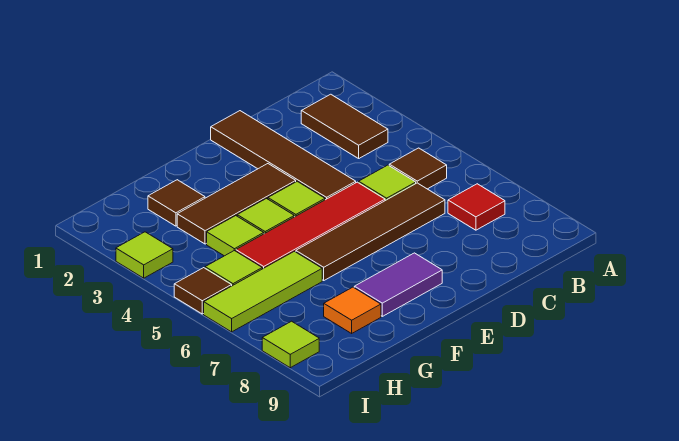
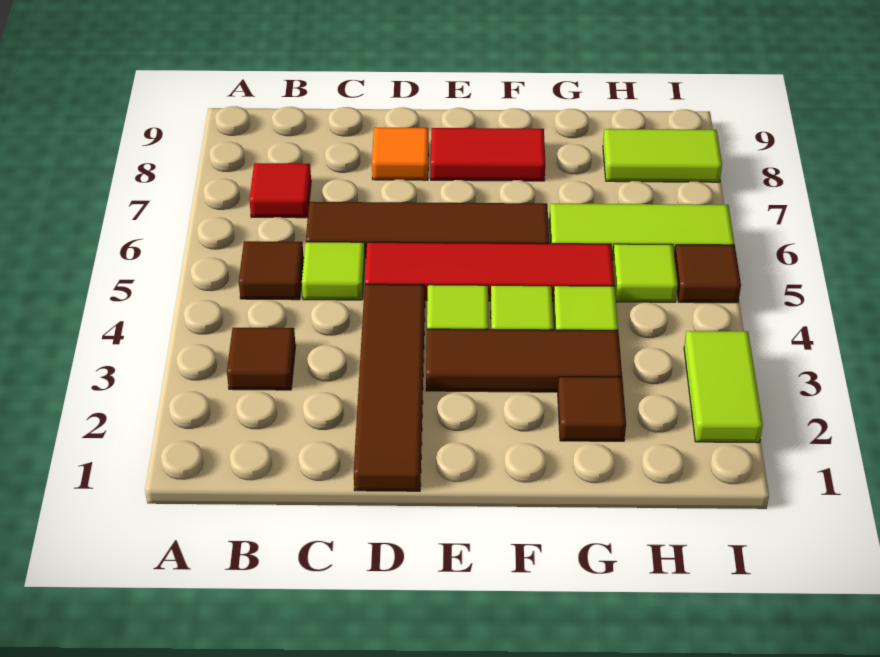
brown tile B2:B3 level 1 -> brown tile B3 level 1
purple tile E8:F8 level 1 -> red tile E8:F8 level 1
orange tile G8 level 1 -> orange tile D8 level 1
lime tile I3 level 1 -> lime tile I2:I3 level 1
lime tile I8 level 1 -> lime tile H8:I8 level 1

